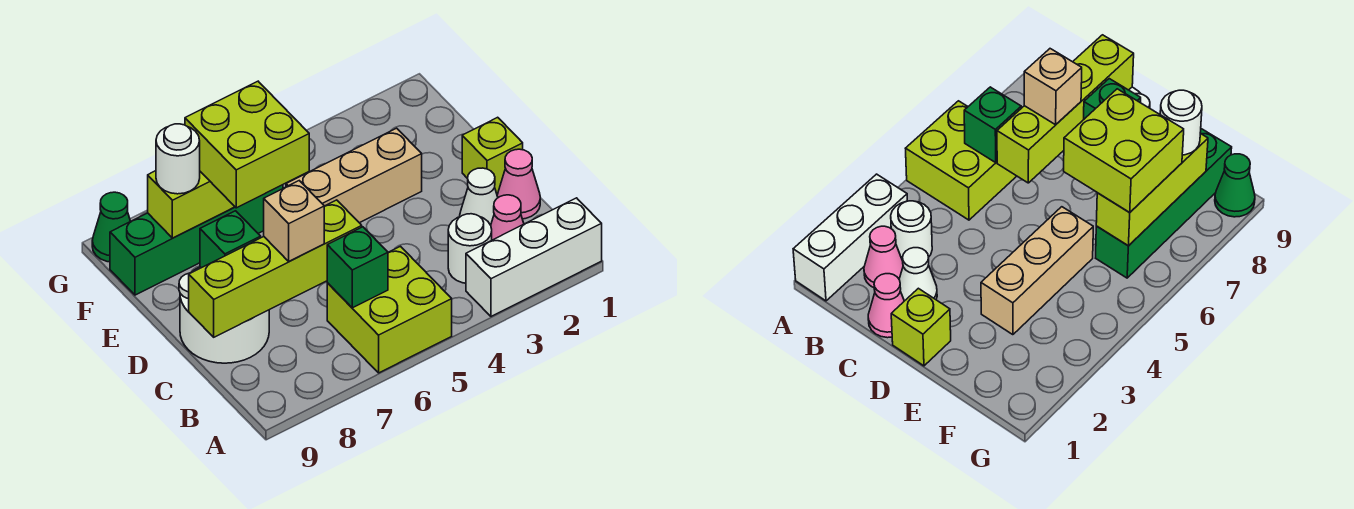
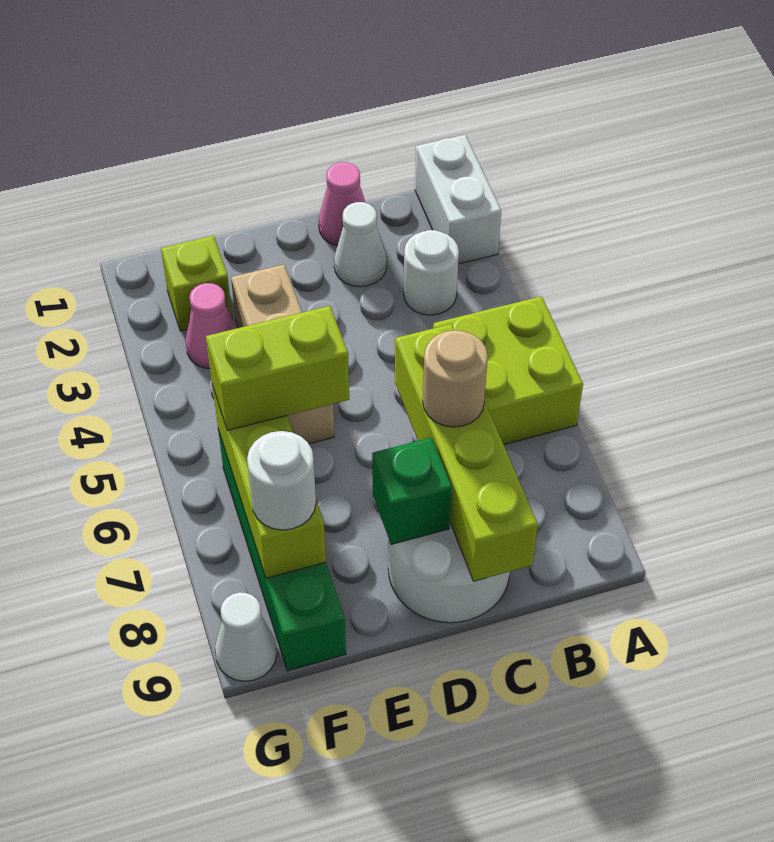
white brick A1:A3 level 1 -> white brick A1:A2 level 1
pink cone B2 level 1 -> pink cone F3 level 1
green brick B6 level 2 -> none
tan brick C7 level 3 -> tan round brick C7 level 3
lime brick D1 level 1 -> lime brick F2 level 1
lime brick E6:F7 level 3 -> lime brick E6:F6 level 3
green cone G9 level 1 -> white cone G9 level 1

